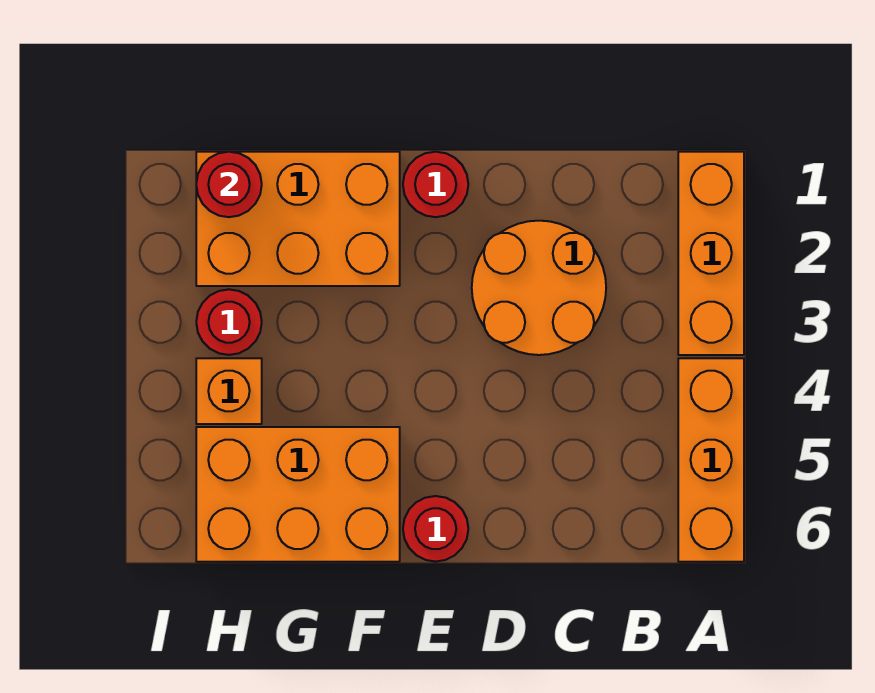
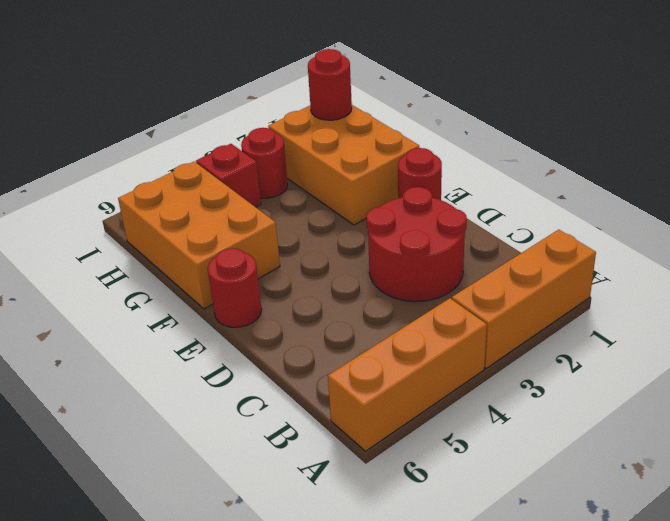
orange round brick C2:D3 level 1 -> red round brick C2:D3 level 1
orange brick H4 level 1 -> red brick H4 level 1

